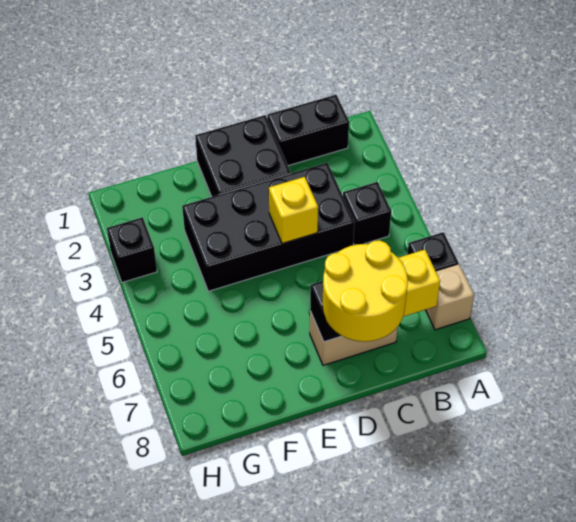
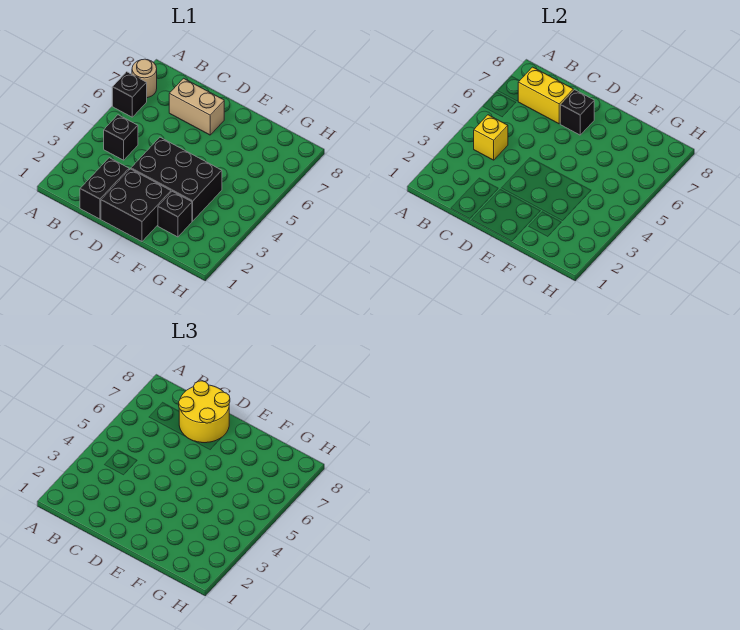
tan brick A7 level 1 -> tan round brick A7 level 1
black brick B1:C1 level 1 -> black brick C1:C2 level 1
black brick C3:F4 level 1 -> black brick D3:F4 level 1
yellow brick D4 level 2 -> yellow brick B4 level 2
black brick H3 level 1 -> black brick F2 level 1

